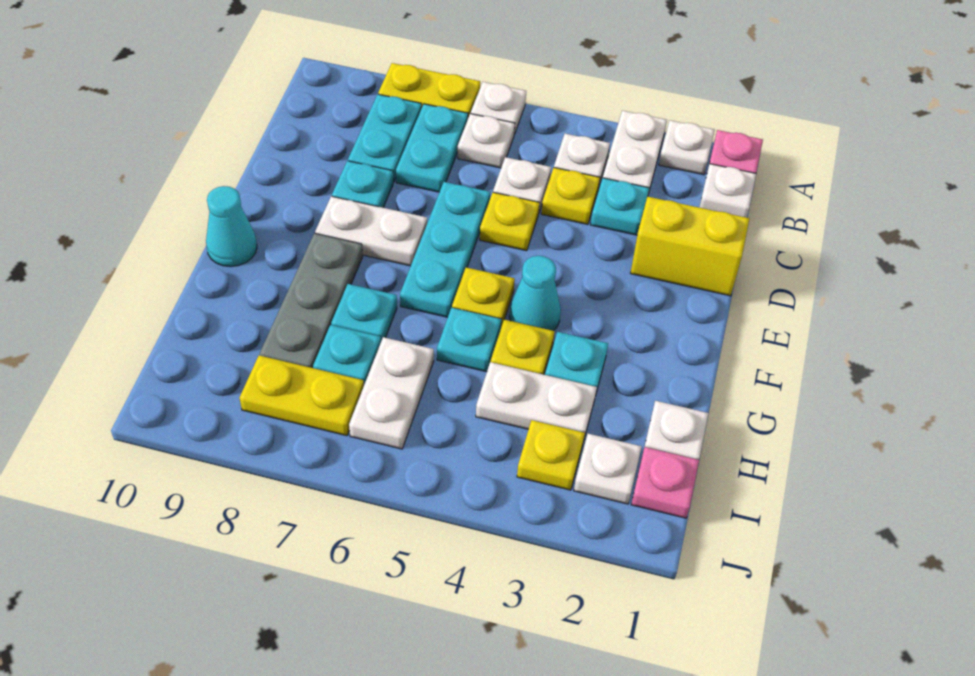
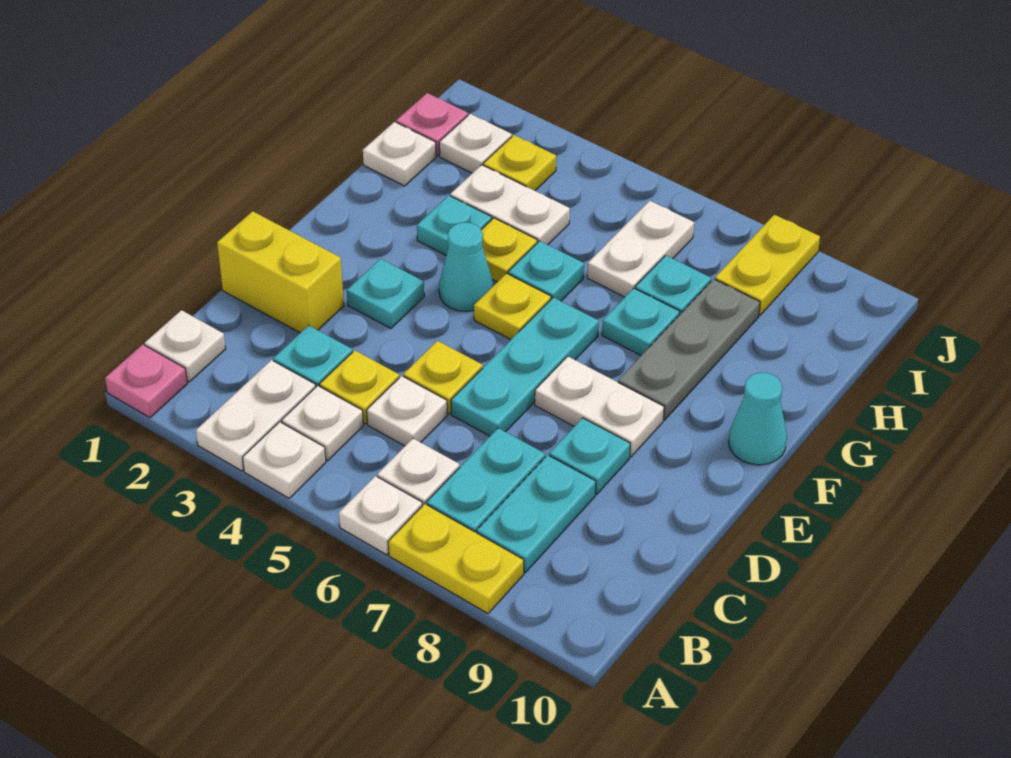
white plate A2 level 1 -> white plate A4 level 1
none -> cyan plate E3 level 1
yellow plate I7:I8 level 1 -> yellow plate I8:J8 level 1

